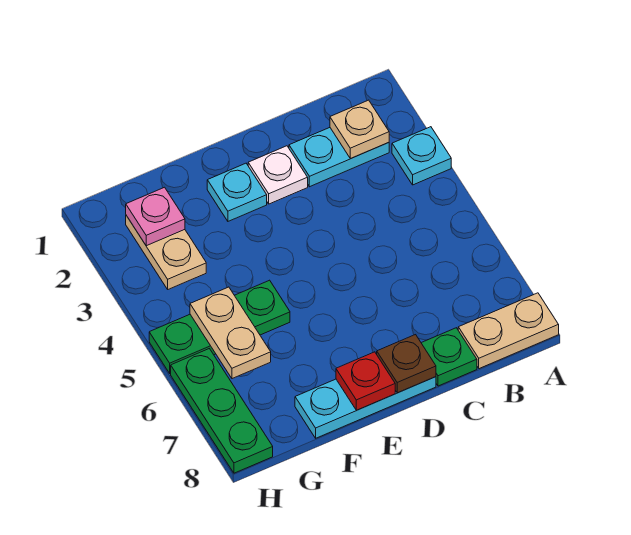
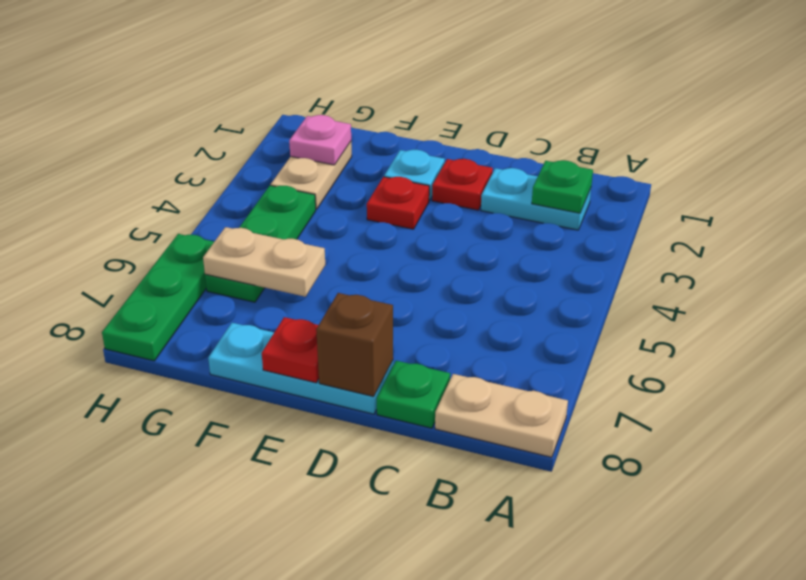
cyan plate A3 level 1 -> none
tan plate B2 level 2 -> green plate B2 level 2
white plate D2 level 1 -> red plate D2 level 1
brown plate D8 level 2 -> brown brick D8 level 2
none -> red plate E3 level 1
green plate F5:H5 level 1 -> green plate G4:G6 level 1
tan plate G5:G6 level 2 -> tan plate F6:G6 level 2

